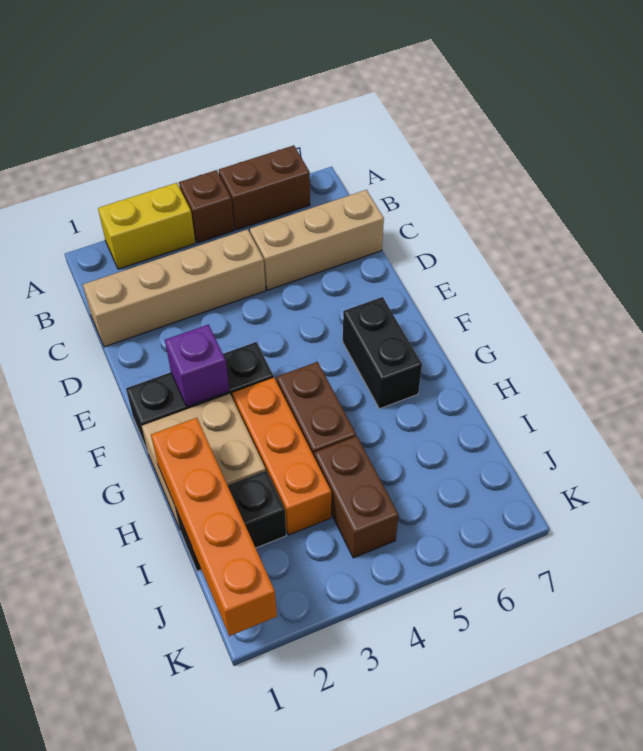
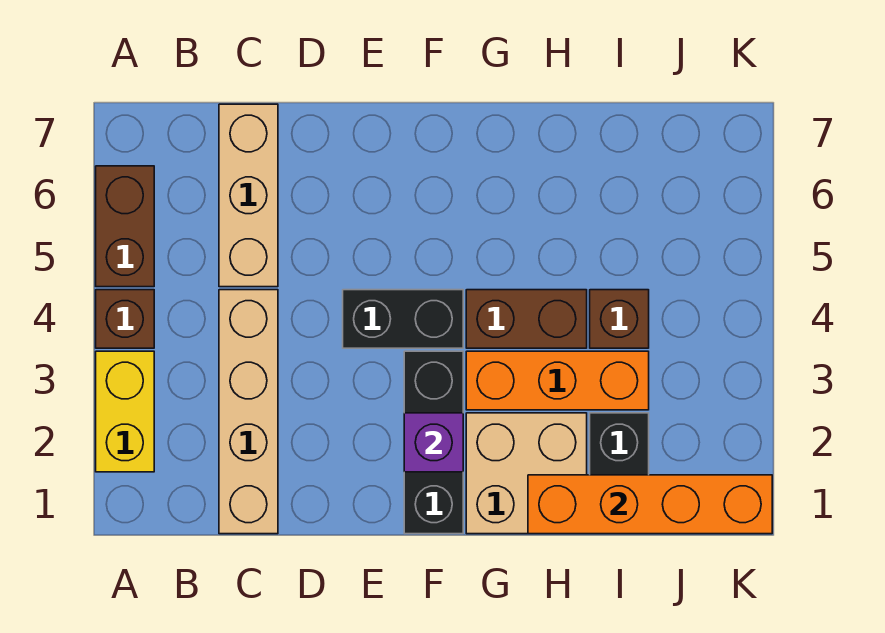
black brick F6:G6 level 1 -> black brick E4:F4 level 1
brown brick I4:J4 level 1 -> brown brick I4 level 1

